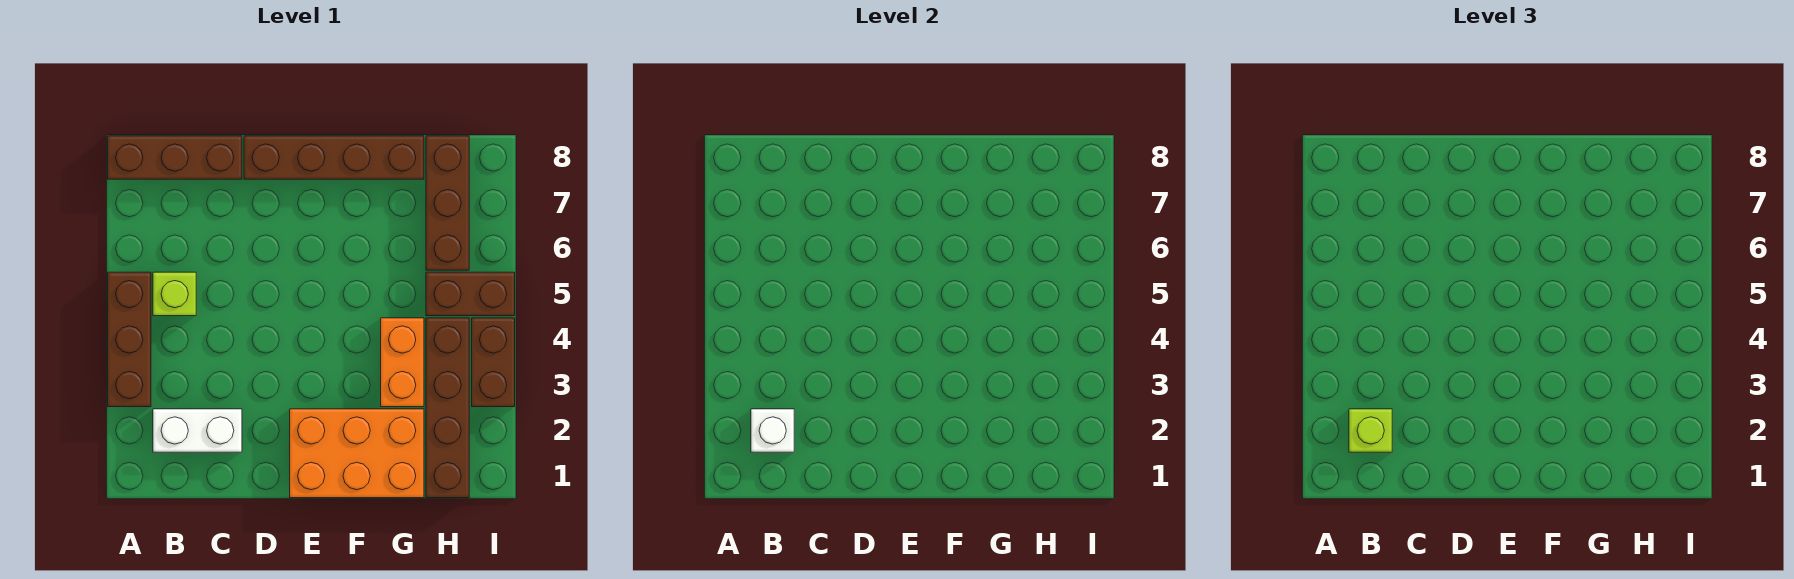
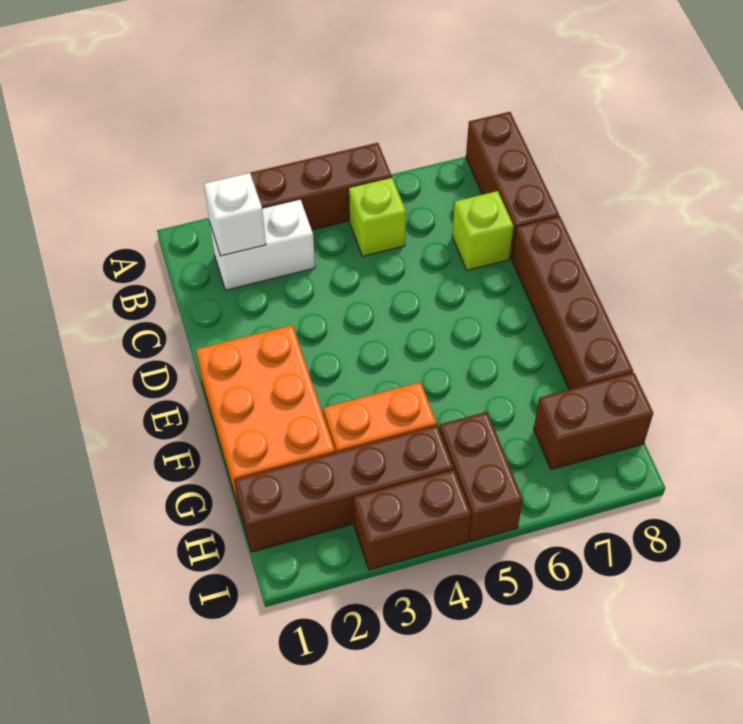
white brick B2:C2 level 1 -> white brick B2:B3 level 1
lime brick B2 level 3 -> lime brick C7 level 1
brown brick H6:H8 level 1 -> brown brick H7:H8 level 1

